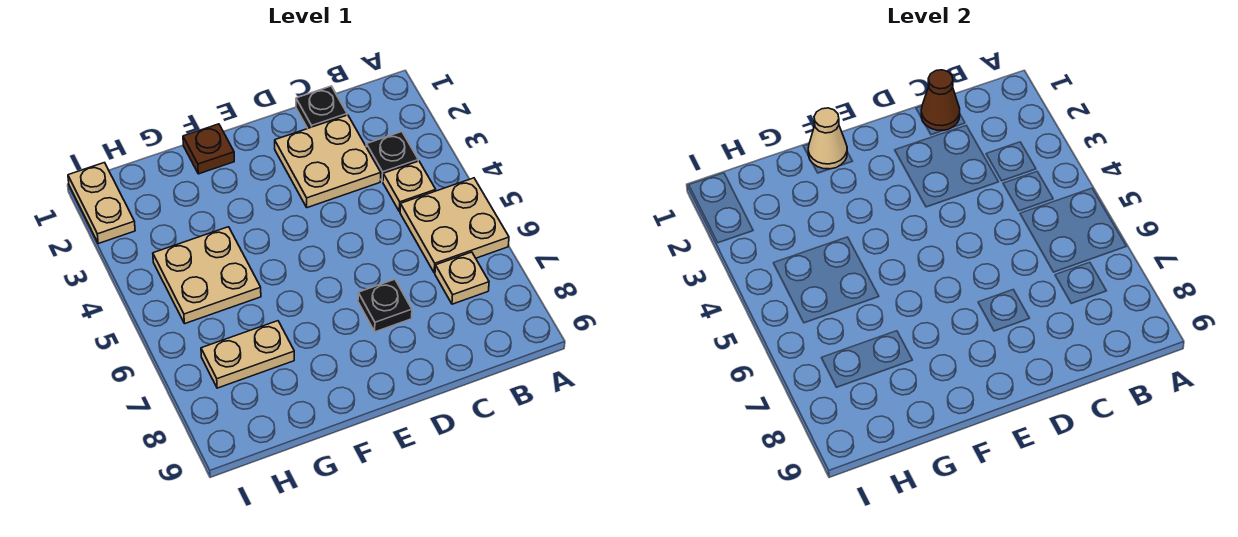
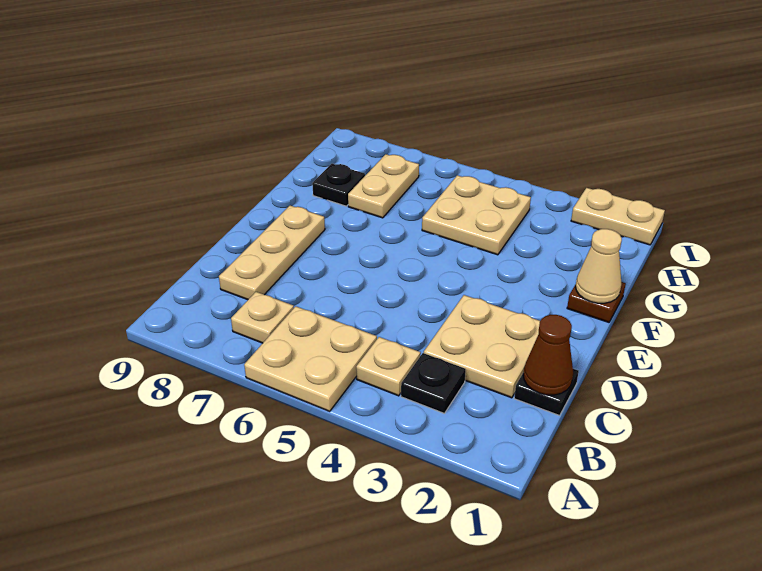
none -> tan plate C8:E8 level 1
black plate D7 level 1 -> black plate G8 level 1

